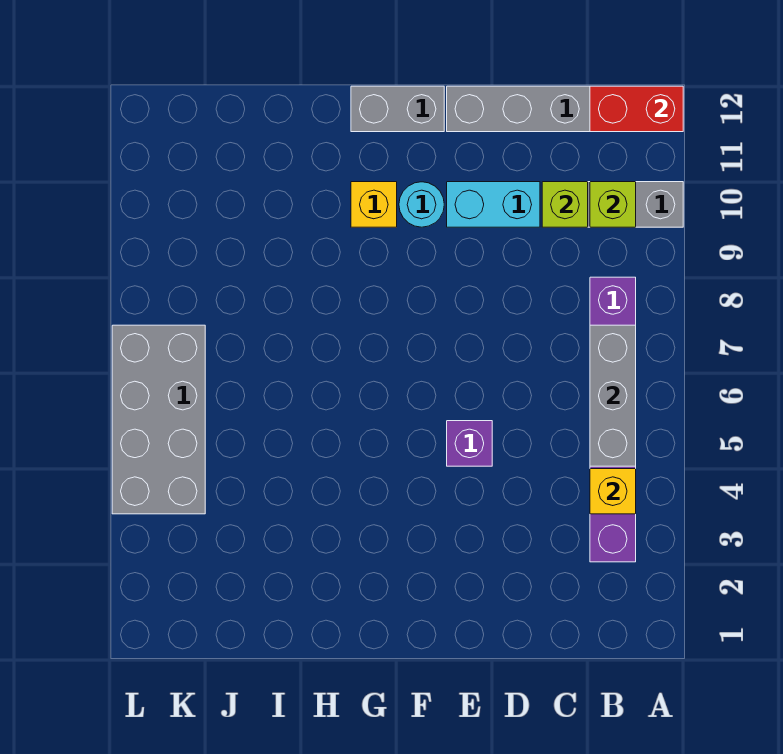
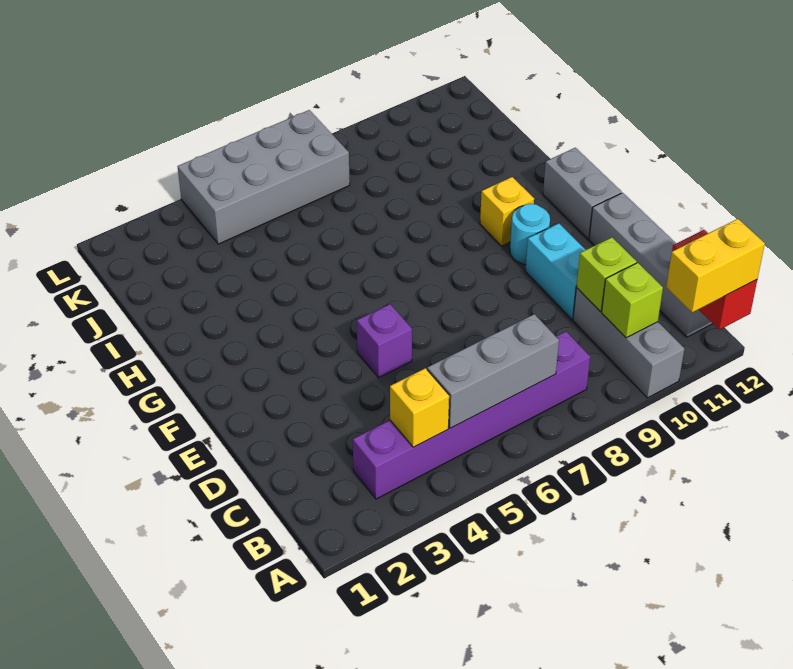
none -> yellow brick A11:A12 level 3

